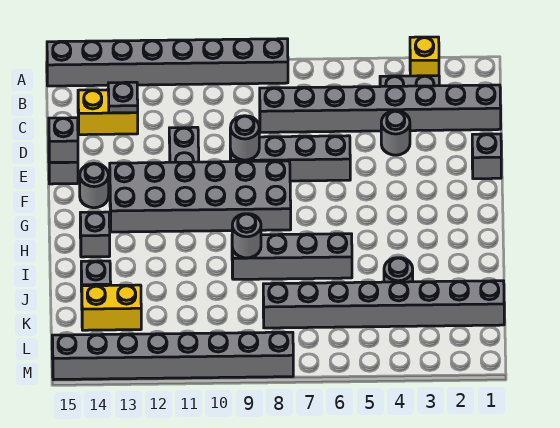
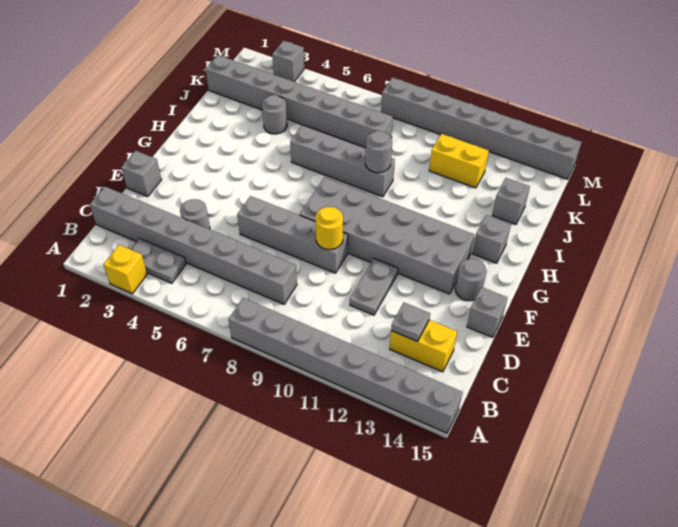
grey round brick E9 level 2 -> yellow round brick E9 level 2
grey brick E15 level 2 -> grey brick M3 level 1
yellow brick K13:K14 level 1 -> yellow brick K11:K12 level 1

